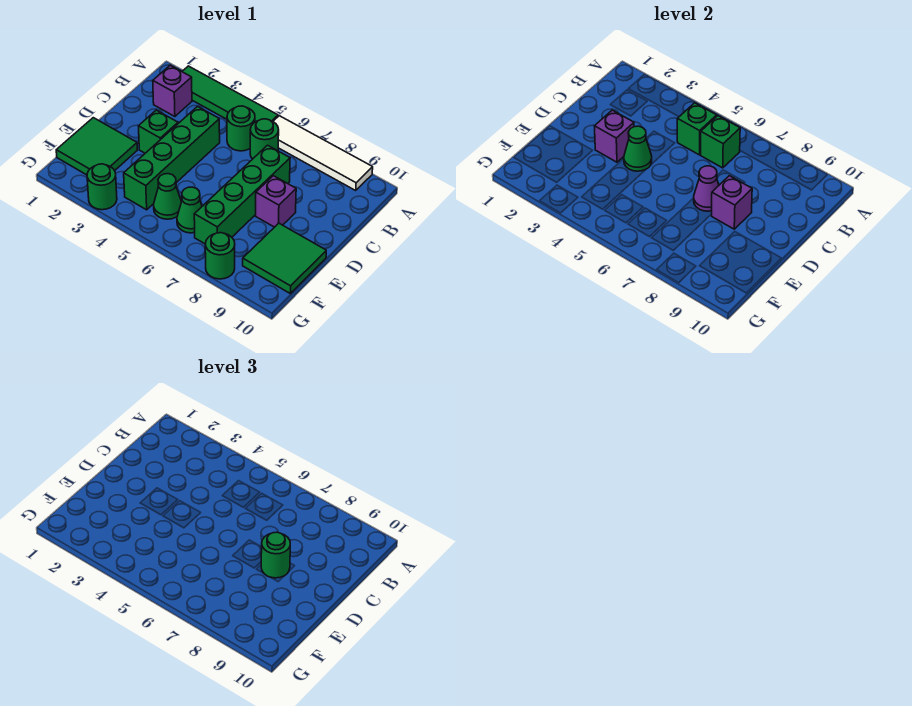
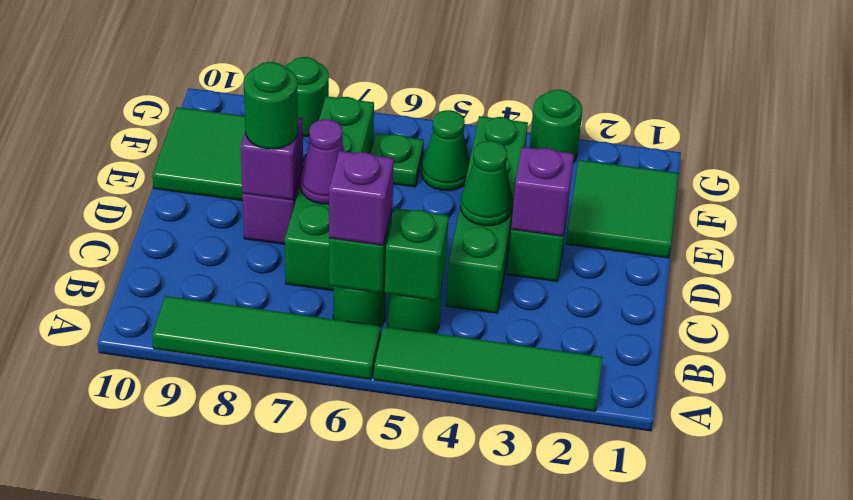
white tile A6:A9 level 1 -> green tile A6:A9 level 1
purple brick B2 level 1 -> purple brick B6 level 3
green cone F6 level 1 -> green plate F6 level 1

